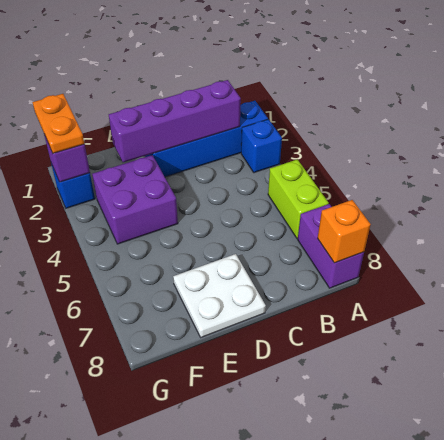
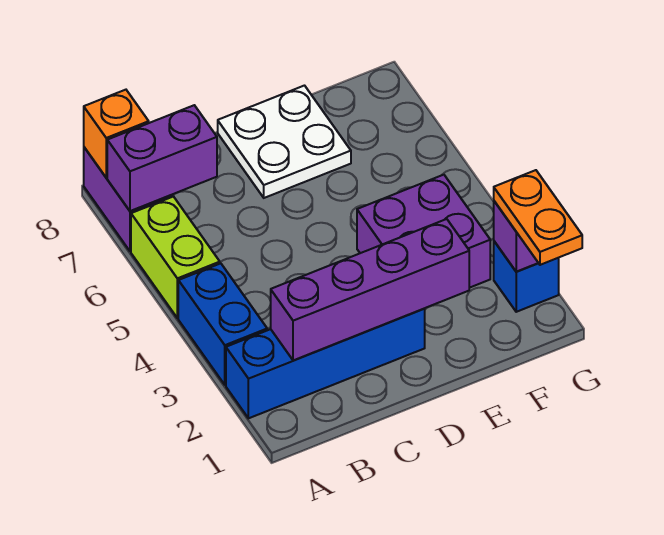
blue brick A3 level 1 -> blue brick A3:A4 level 1
none -> purple brick A7:B7 level 2

